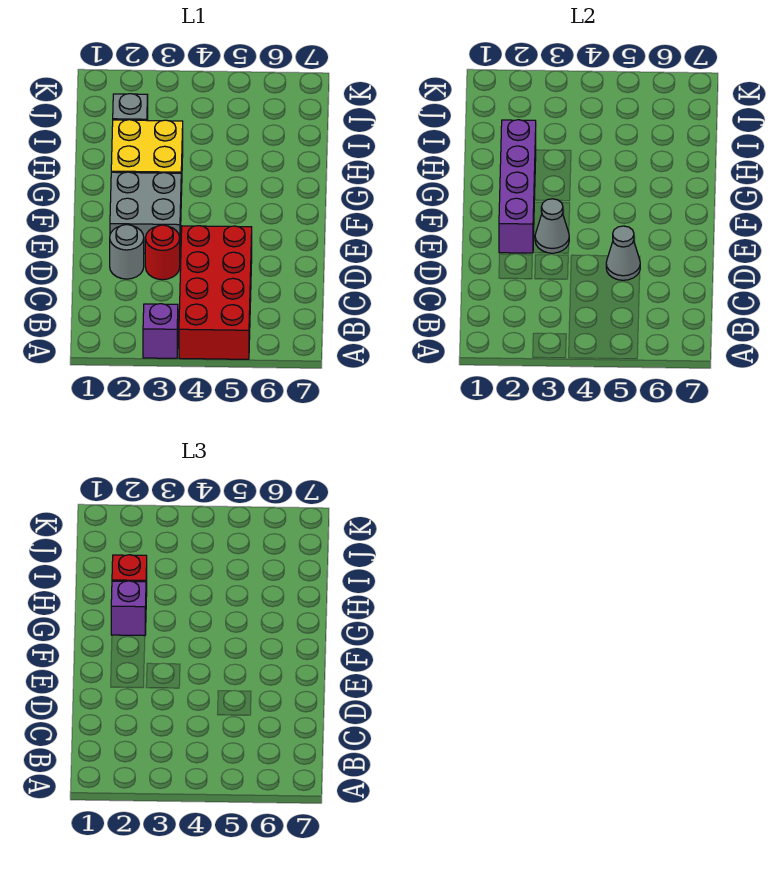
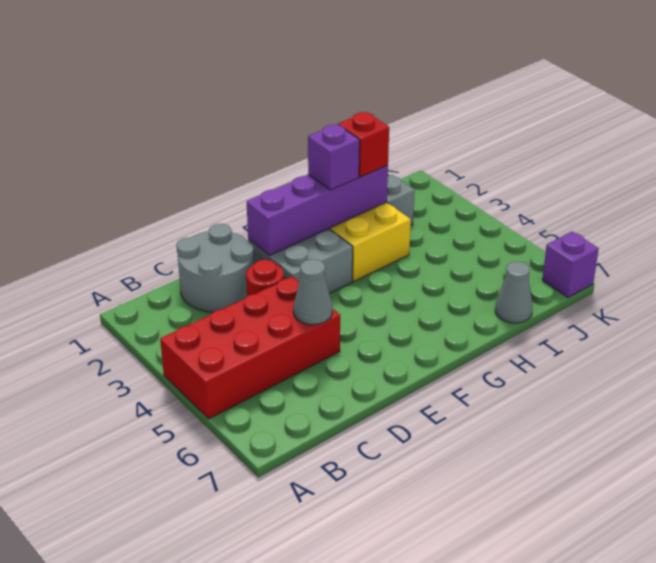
purple brick A3 level 1 -> purple brick K7 level 1
grey round brick D2 level 1 -> grey round brick C1:D2 level 1
grey cone E3 level 2 -> grey cone I7 level 1

